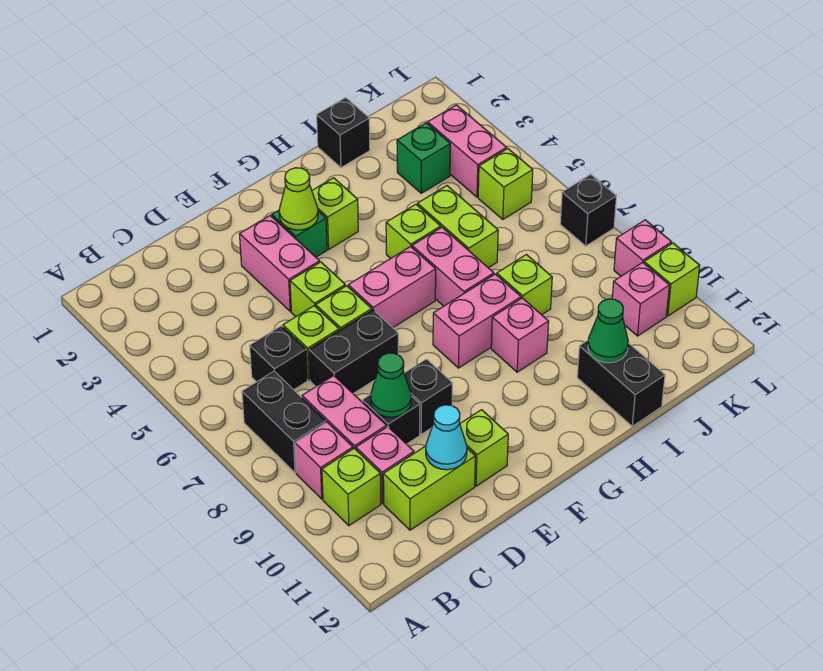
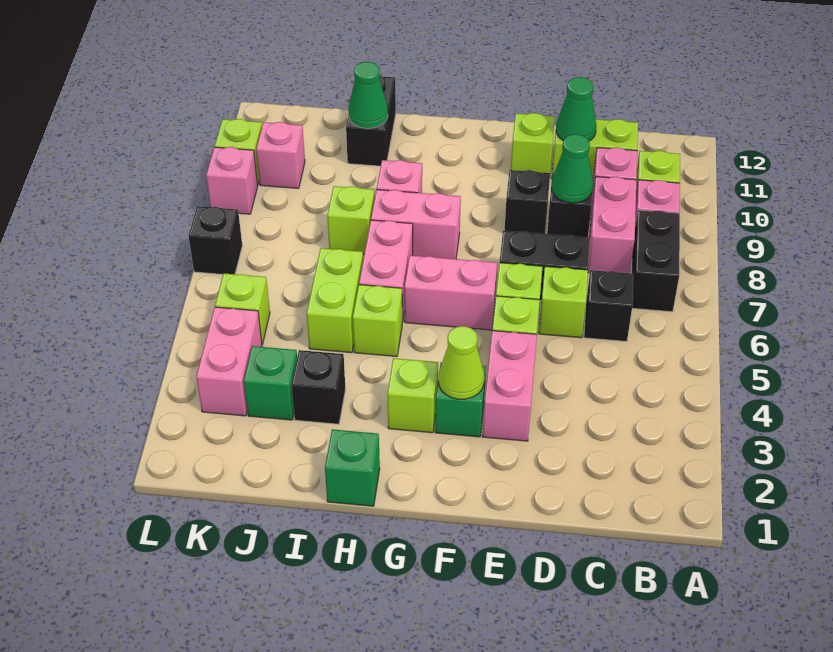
cyan cone D11 level 2 -> green cone D11 level 2
none -> green brick H1 level 1
black brick I1 level 1 -> black brick I3 level 1

